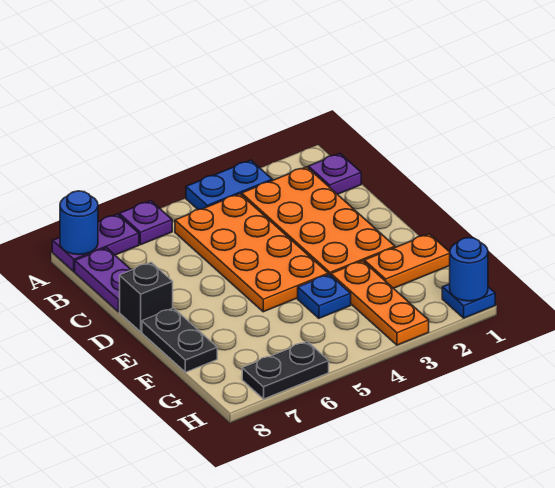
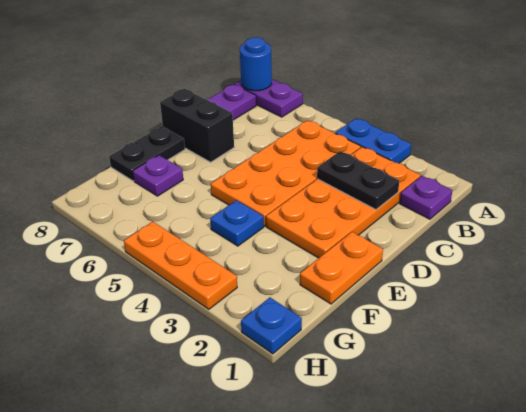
purple plate A6 level 1 -> purple plate F7 level 1
black brick D8 level 1 -> black brick D7:D8 level 1
orange plate F1:F2 level 1 -> orange plate E1:F1 level 1
orange plate F3:H3 level 1 -> orange plate H3:H5 level 1
blue round brick H1 level 2 -> none
black plate H6:H7 level 1 -> black plate C2:C3 level 2

